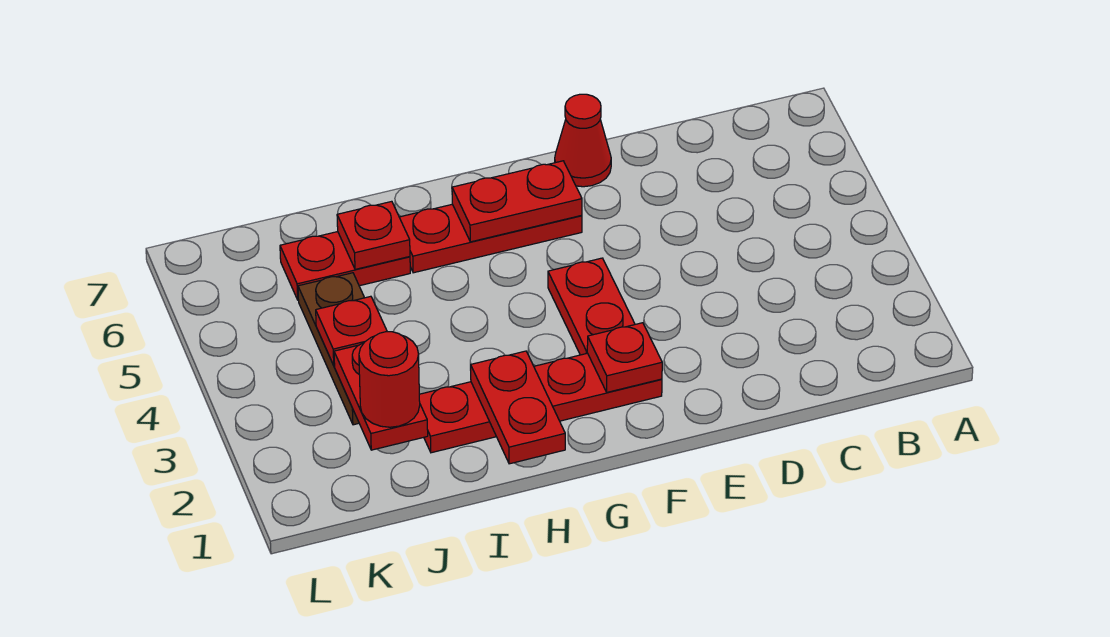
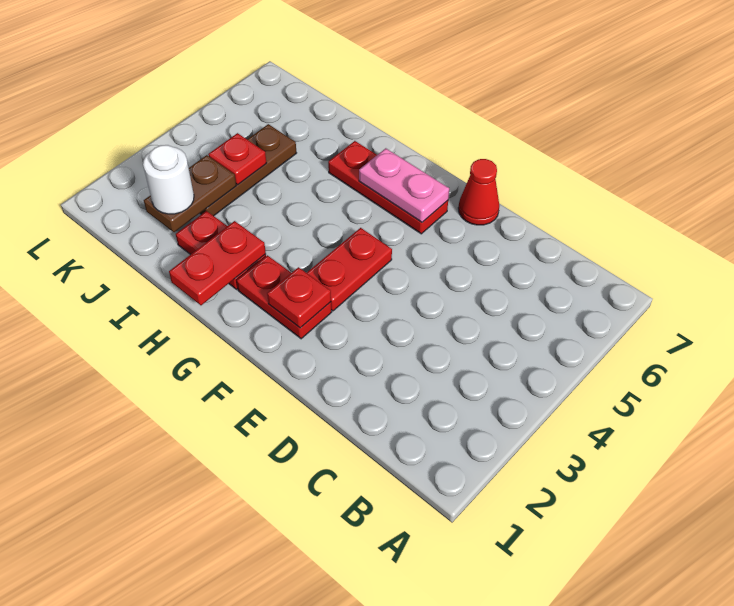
red plate F6:G6 level 2 -> pink plate F6:G6 level 2
red plate I6:J6 level 1 -> none
red plate I6 level 2 -> none
red plate J2:J3 level 2 -> brown plate J2:J3 level 2
red round brick J2 level 3 -> white round brick J2 level 3

